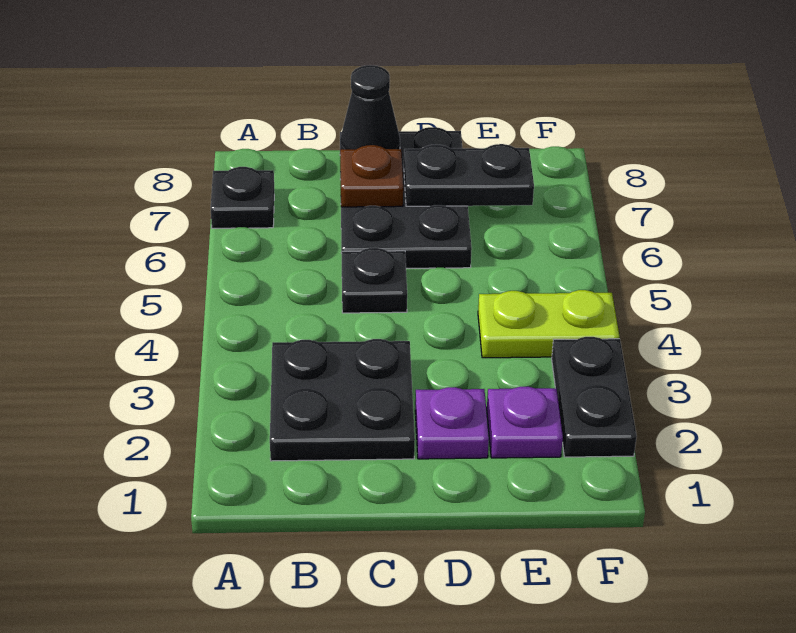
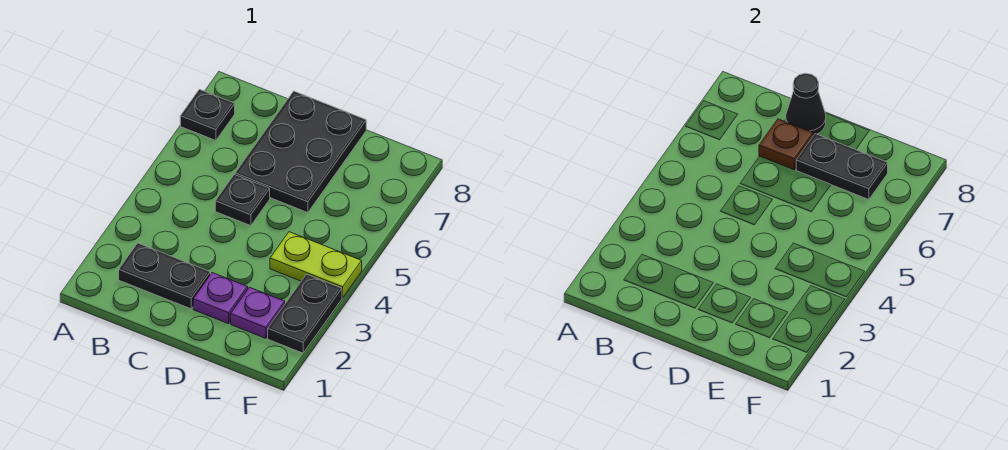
black plate B2:C3 level 1 -> black plate B2:C2 level 1

